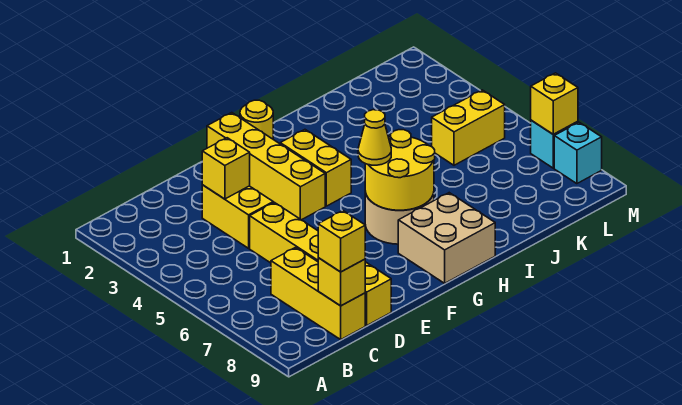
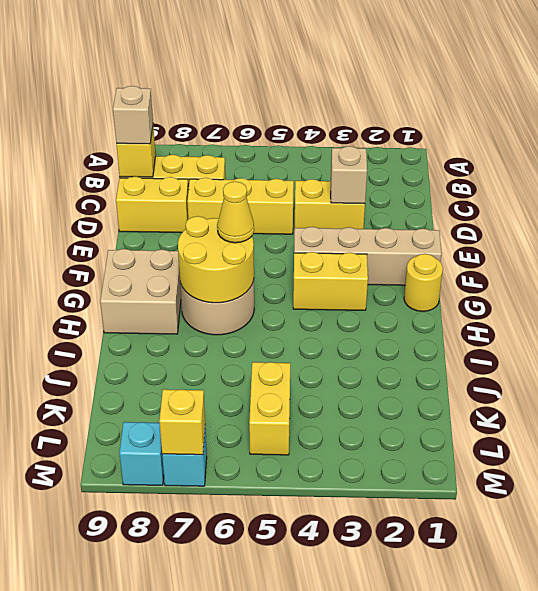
yellow brick C9 level 3 -> tan brick C9 level 3
yellow brick D3 level 2 -> tan brick D3 level 2
yellow brick F1:F4 level 1 -> tan brick F1:F4 level 1

